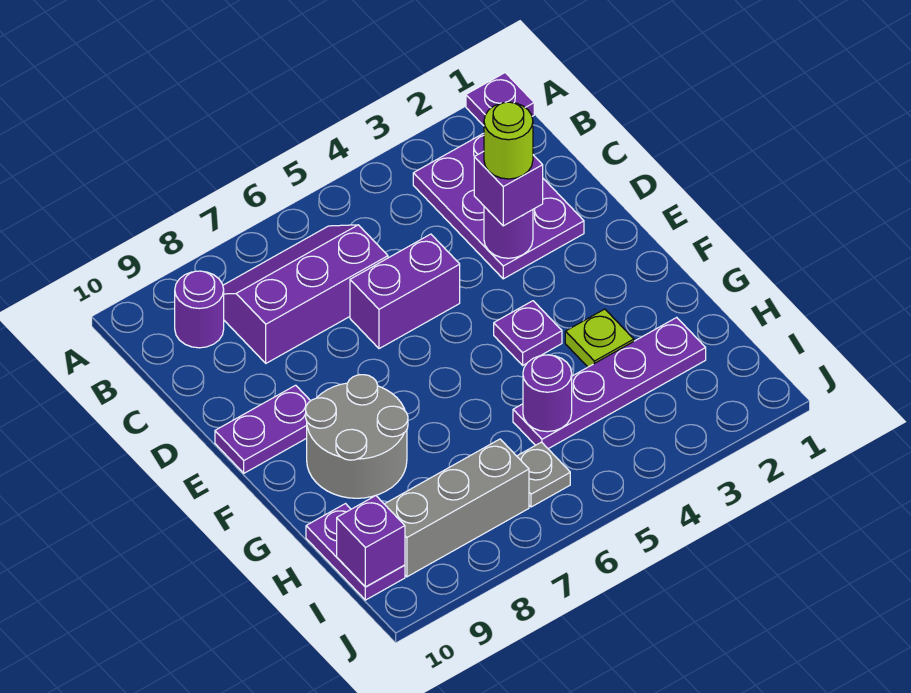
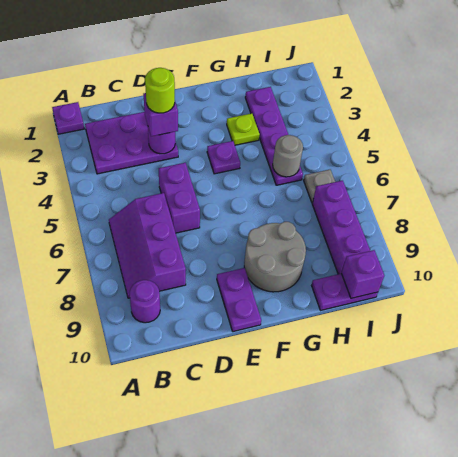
purple round brick H5 level 2 -> grey round brick H5 level 2
grey brick I7:I9 level 1 -> purple brick I7:I9 level 1

